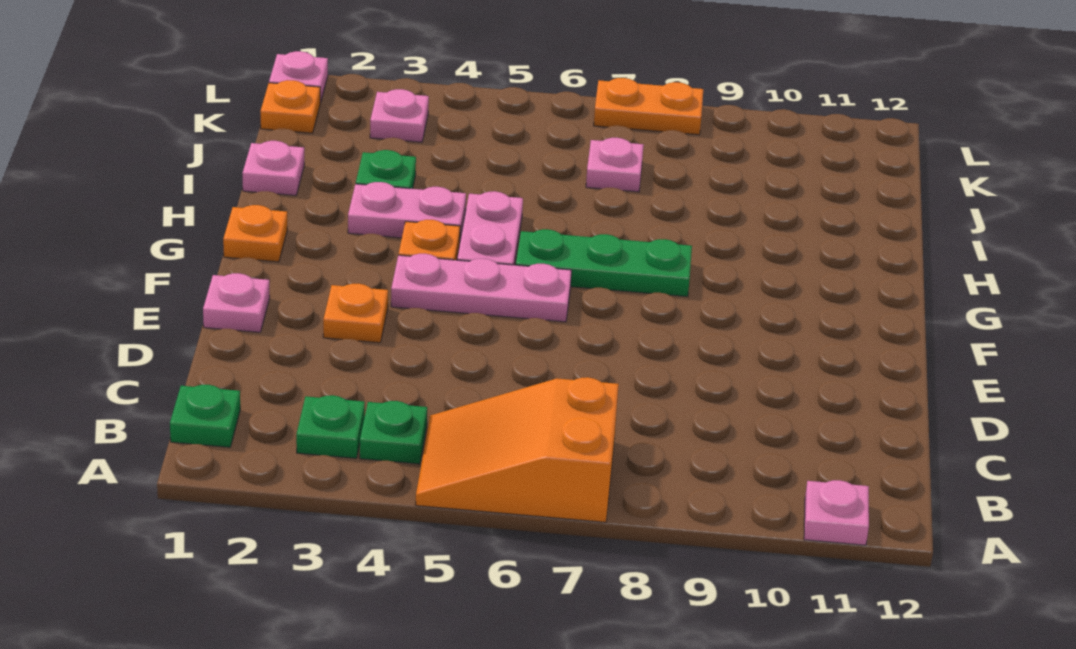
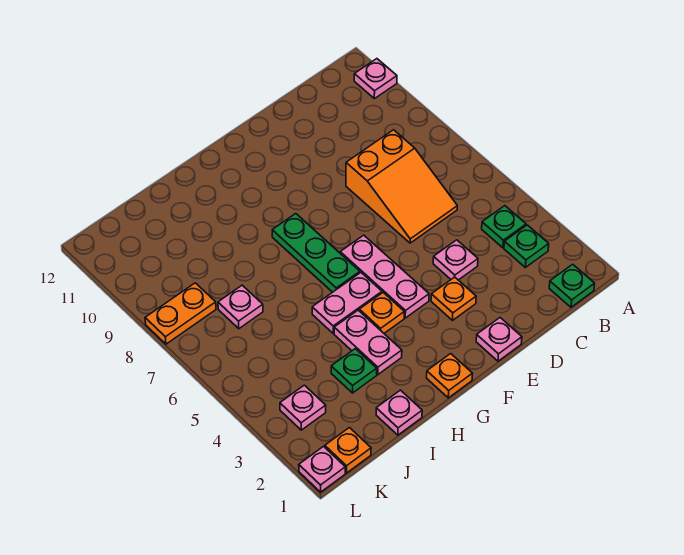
orange slope A5:B7 level 1 top 7 -> orange slope C6:D8 level 1 top 8
none -> pink plate D4 level 1
orange plate L7:L8 level 1 -> orange plate K8:L8 level 1

